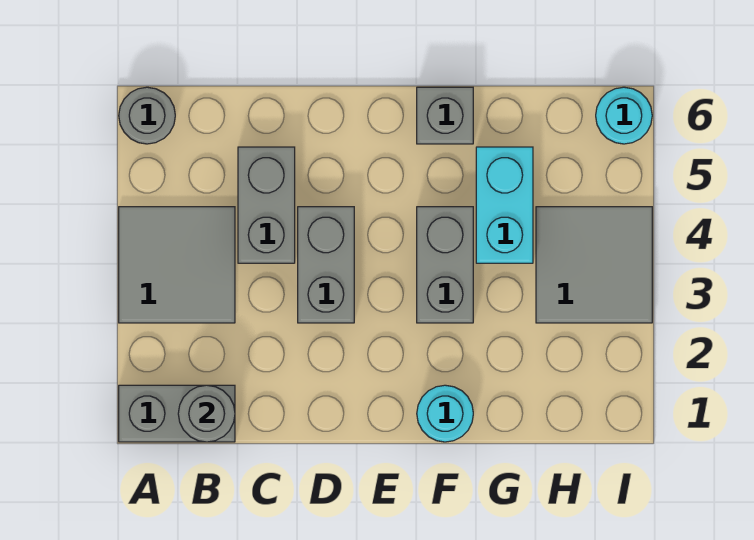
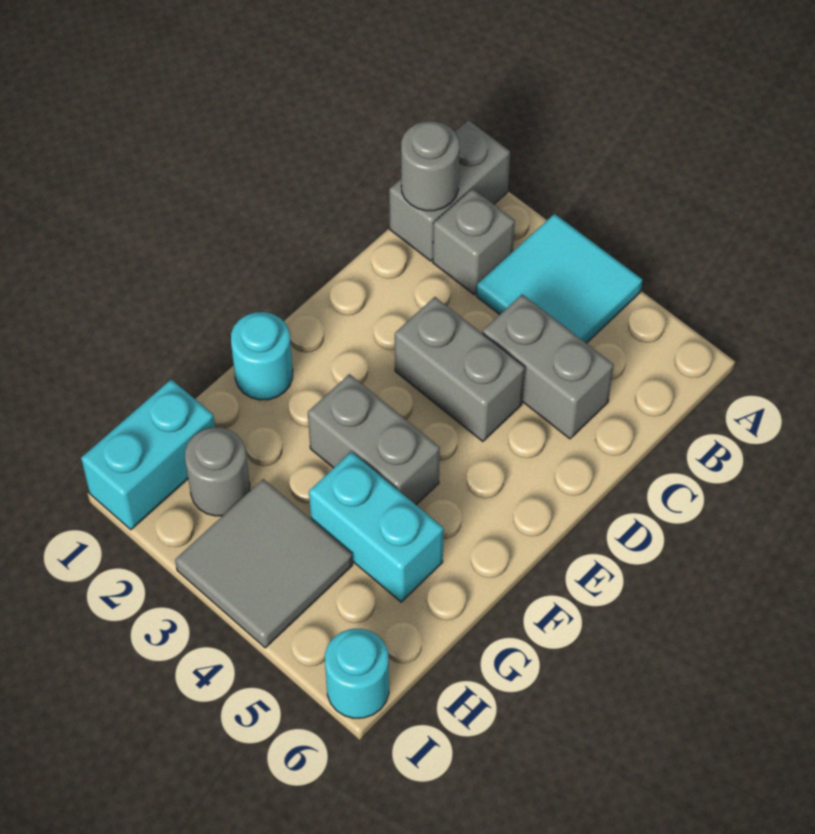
grey tile A3:B4 level 1 -> cyan tile A3:B4 level 1
grey round brick A6 level 1 -> grey round brick H2 level 1
grey brick F6 level 1 -> grey brick B2 level 1
none -> cyan brick H1:I1 level 1

